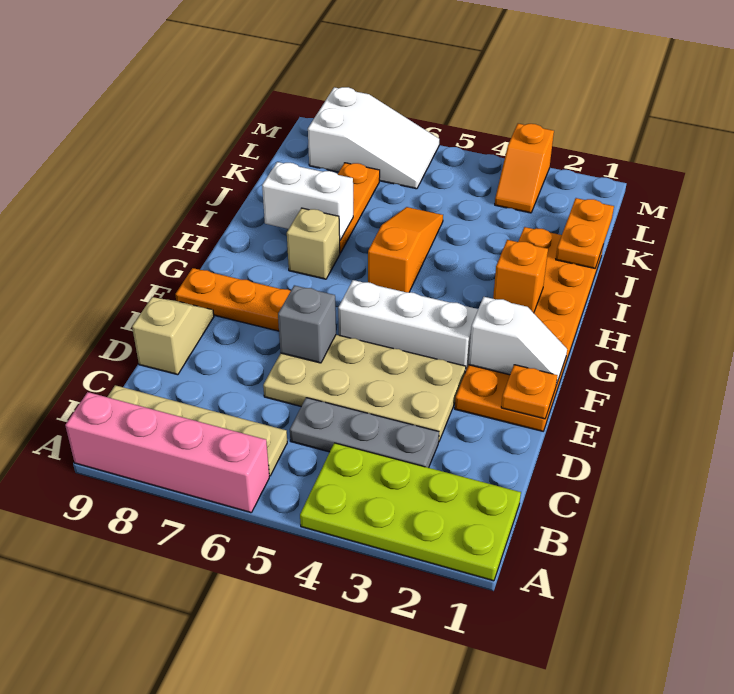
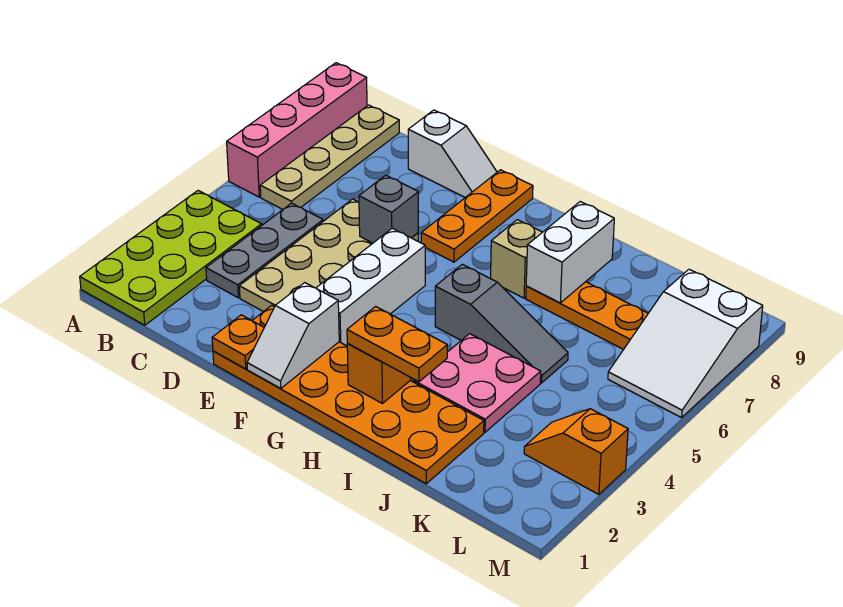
tan slope D9:E9 level 1 top D -> white slope D9:E9 level 1 top D
orange slope H5:J5 level 1 top H -> grey slope H5:J5 level 1 top H
none -> pink plate I3:J4 level 1
orange plate J1:K1 level 2 -> orange plate H2:I2 level 3

